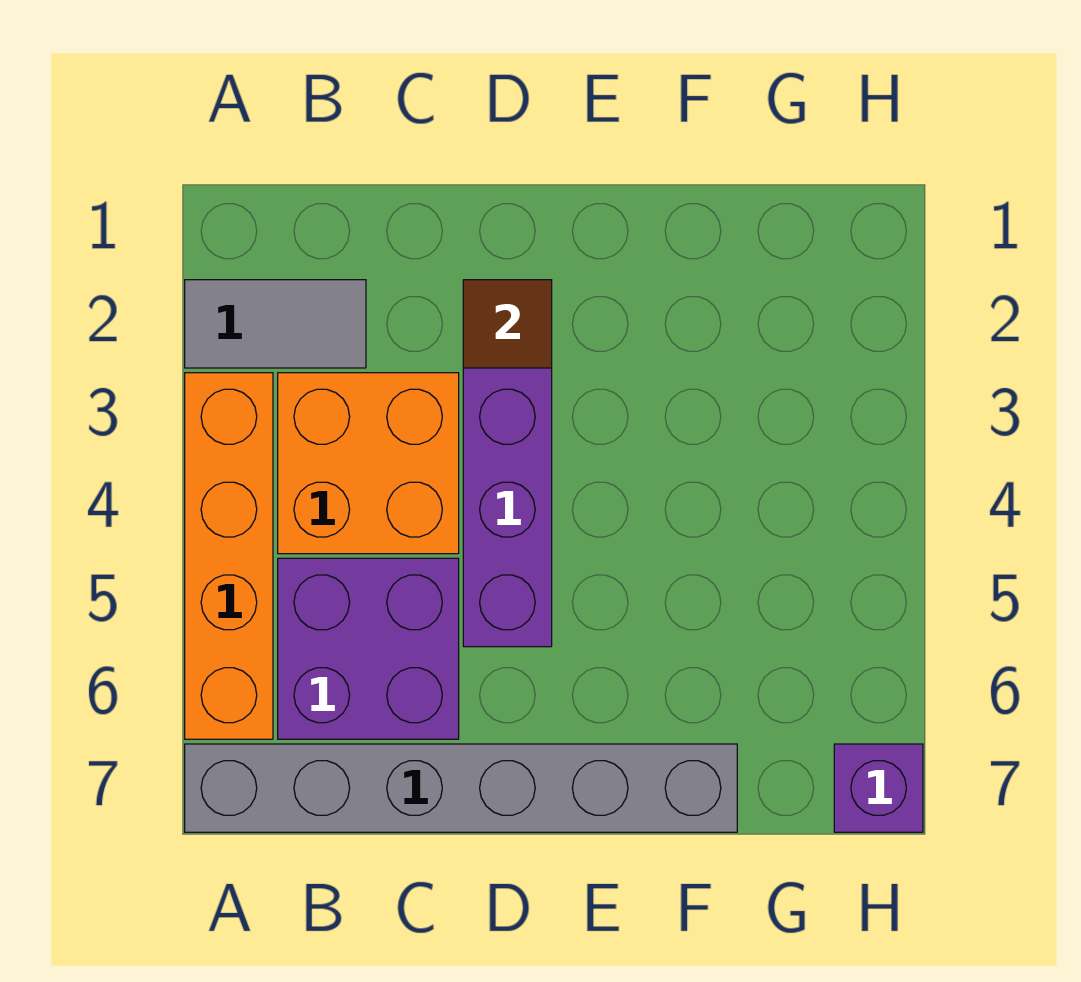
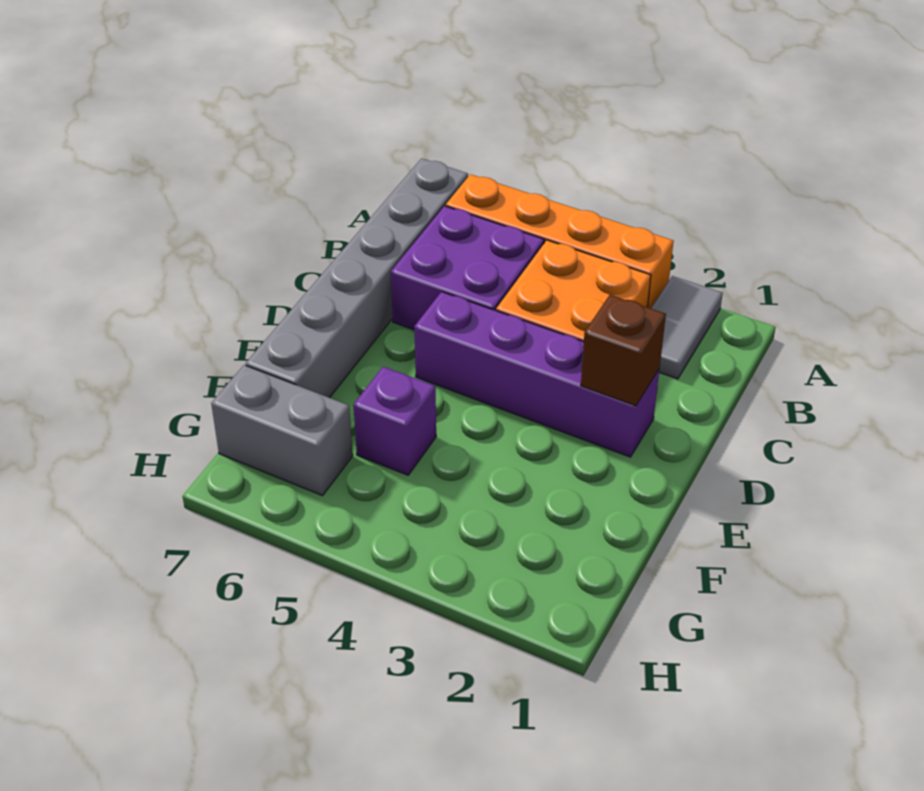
brown tile D2 level 2 -> brown brick D2 level 2
none -> grey brick G6:G7 level 1
purple brick H7 level 1 -> purple brick F5 level 1

